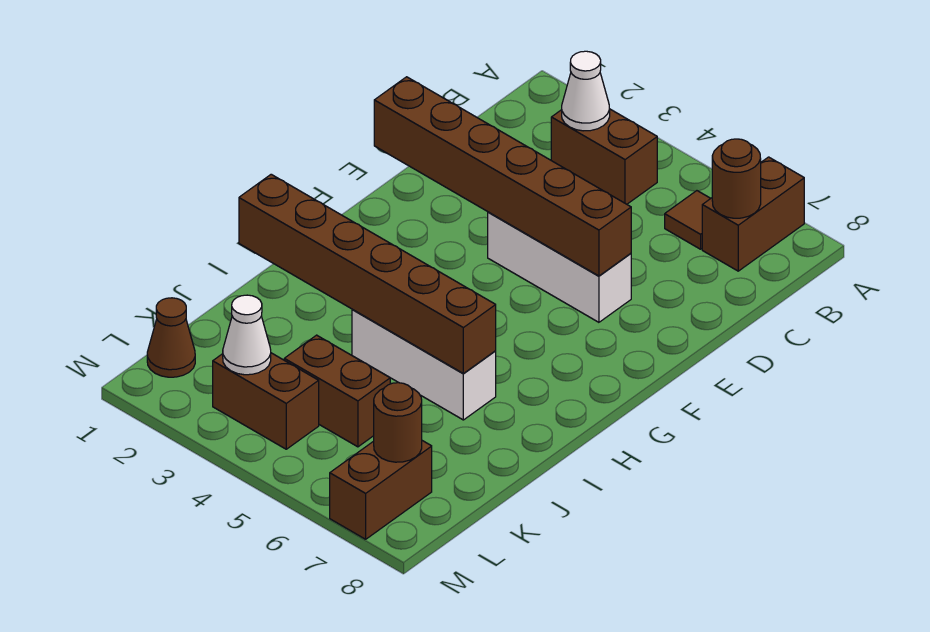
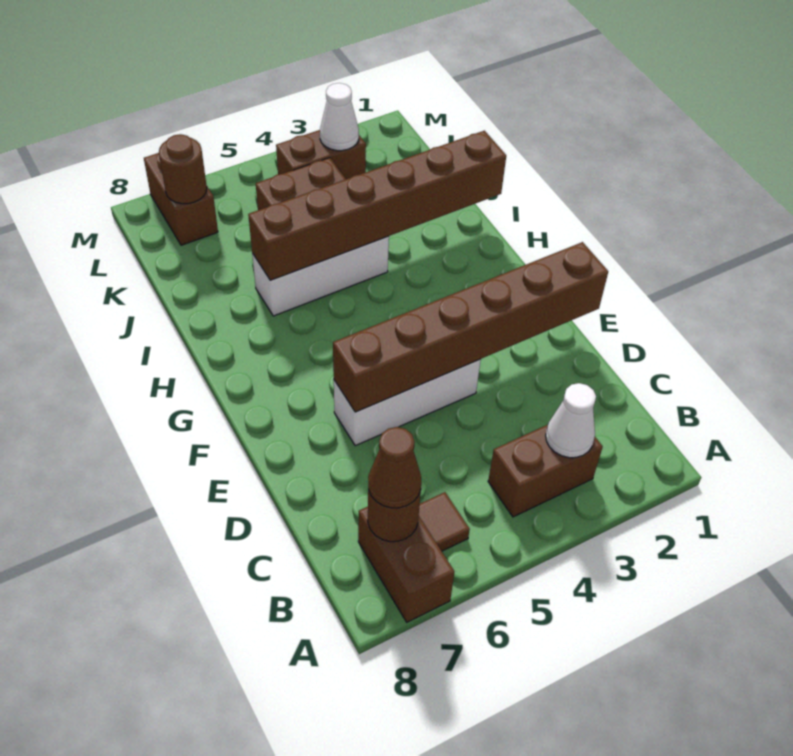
brown cone L1 level 1 -> brown cone B7 level 3

